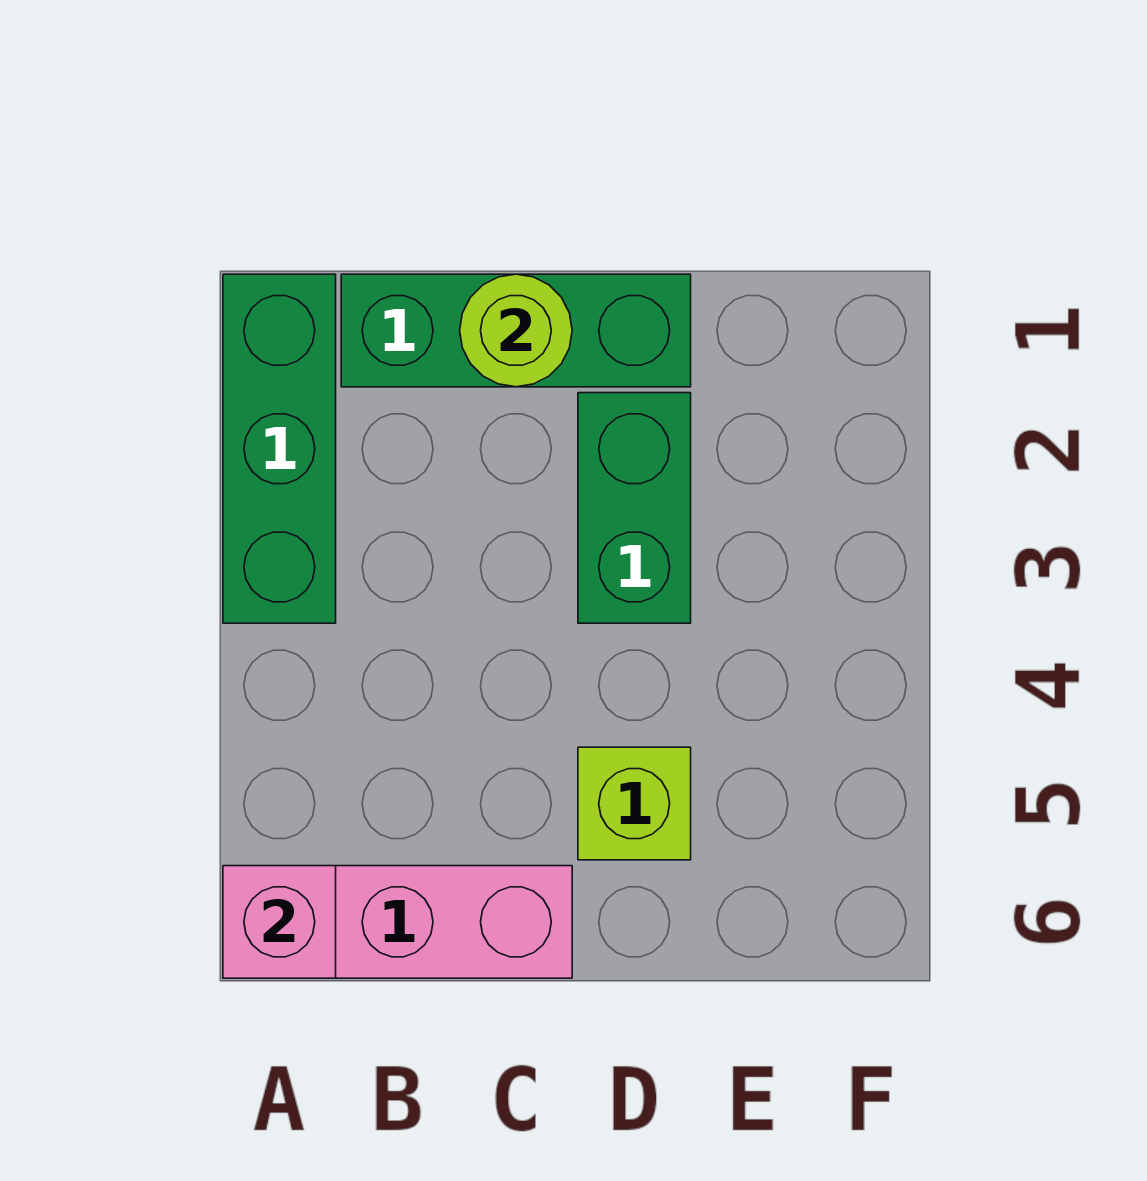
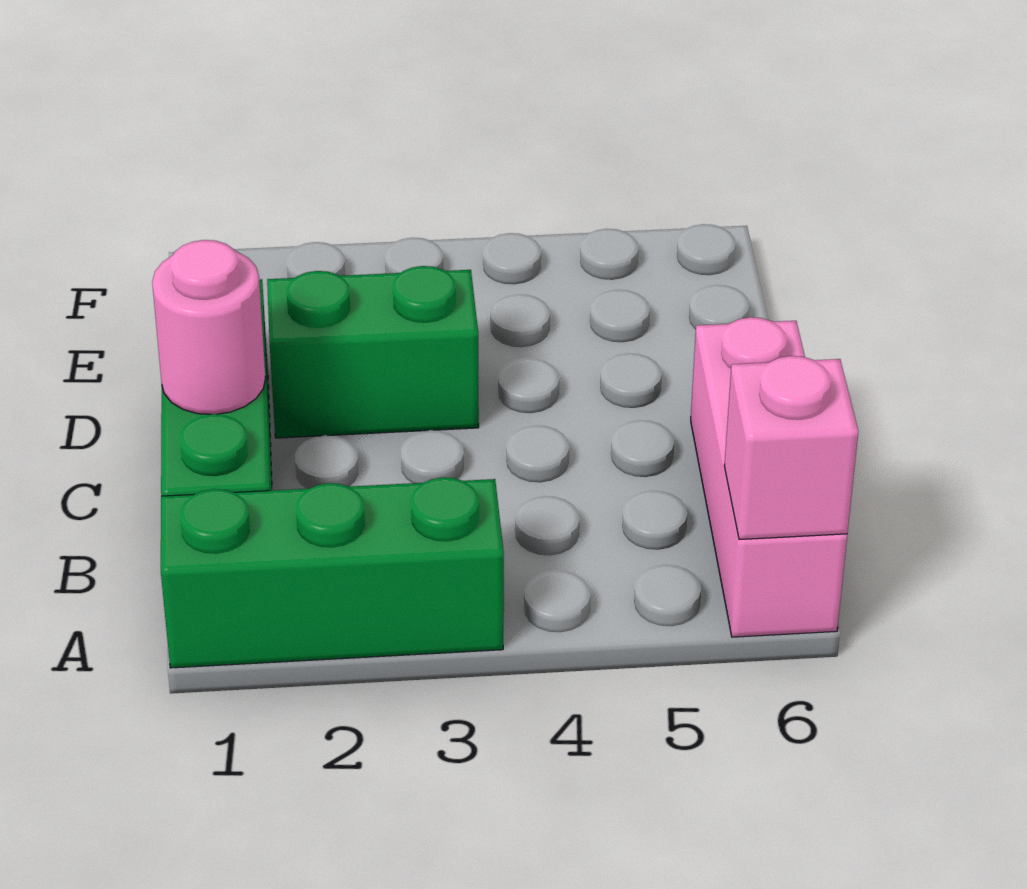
lime round brick C1 level 2 -> pink round brick C1 level 2
lime brick D5 level 1 -> none

